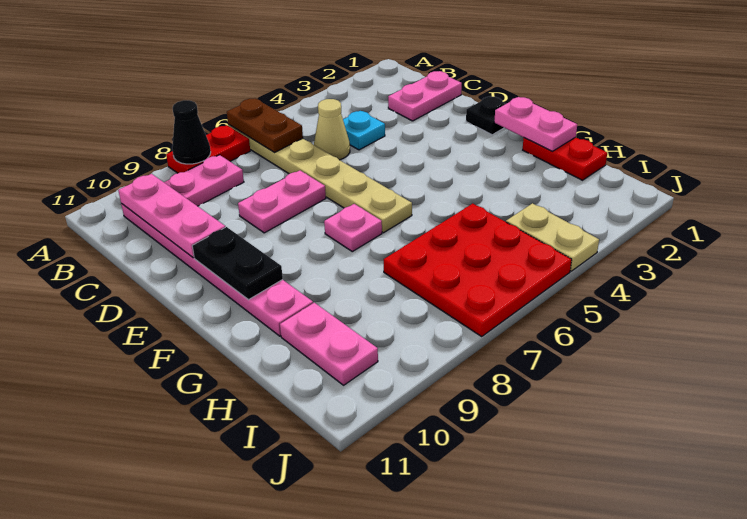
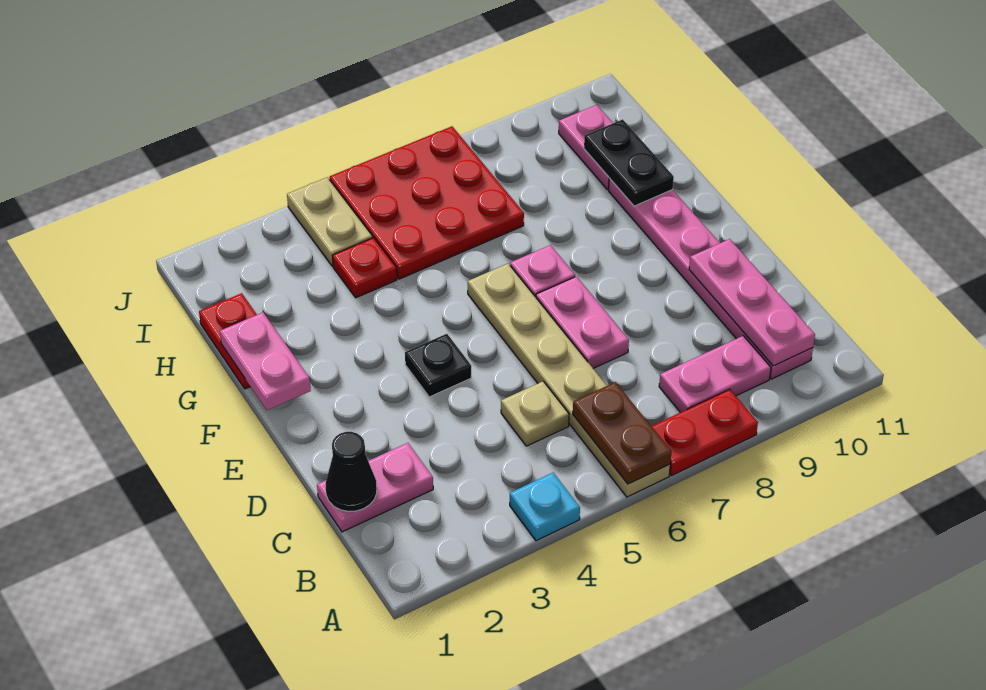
black cone A8 level 2 -> black cone C1 level 2
cyan plate C4 level 1 -> cyan plate A4 level 1
tan cone C5 level 1 -> tan plate C5 level 1
pink plate D7:D8 level 1 -> pink plate D7:E7 level 1
black plate E1 level 1 -> black plate E4 level 1
black plate E10:F10 level 2 -> black plate G10:H10 level 2
none -> red plate H4 level 1

